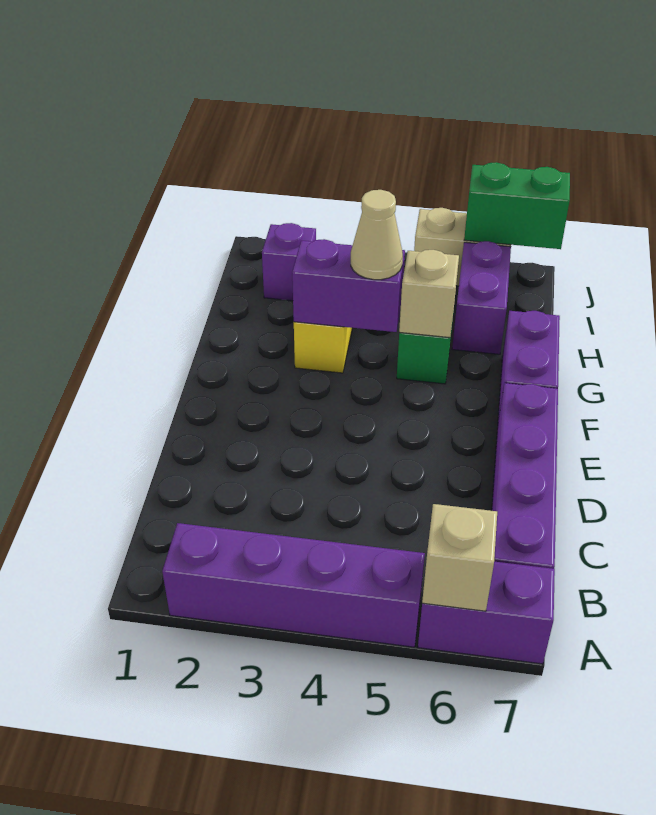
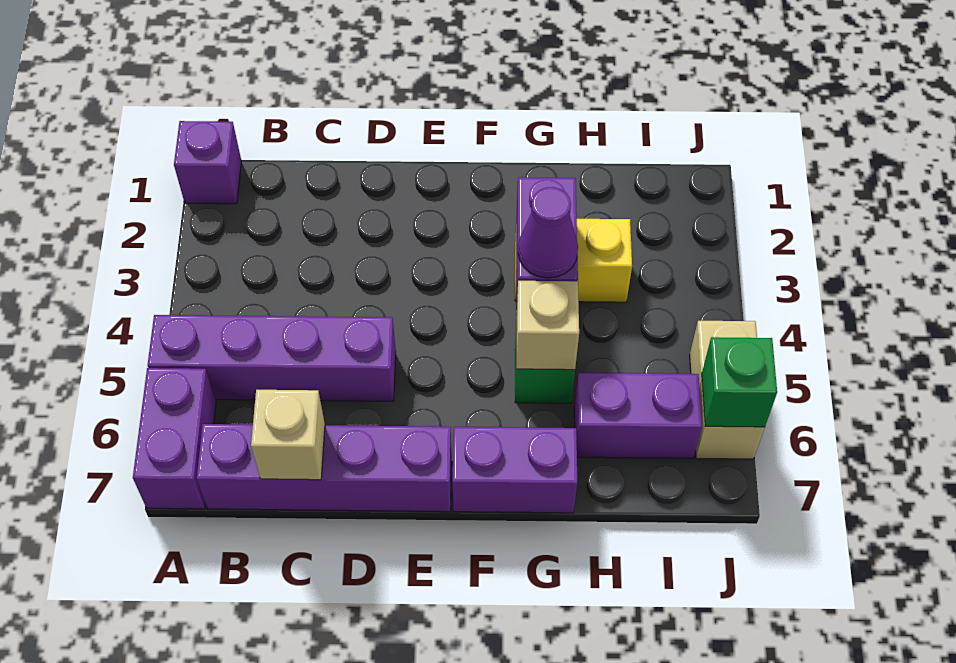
purple brick A2:A5 level 1 -> purple brick A5:D5 level 1
tan brick A6 level 2 -> tan brick C7 level 2
tan cone G4 level 3 -> purple cone G4 level 3
purple brick I2 level 1 -> purple brick A1 level 1
green brick J6:J7 level 2 -> green brick J6 level 2

